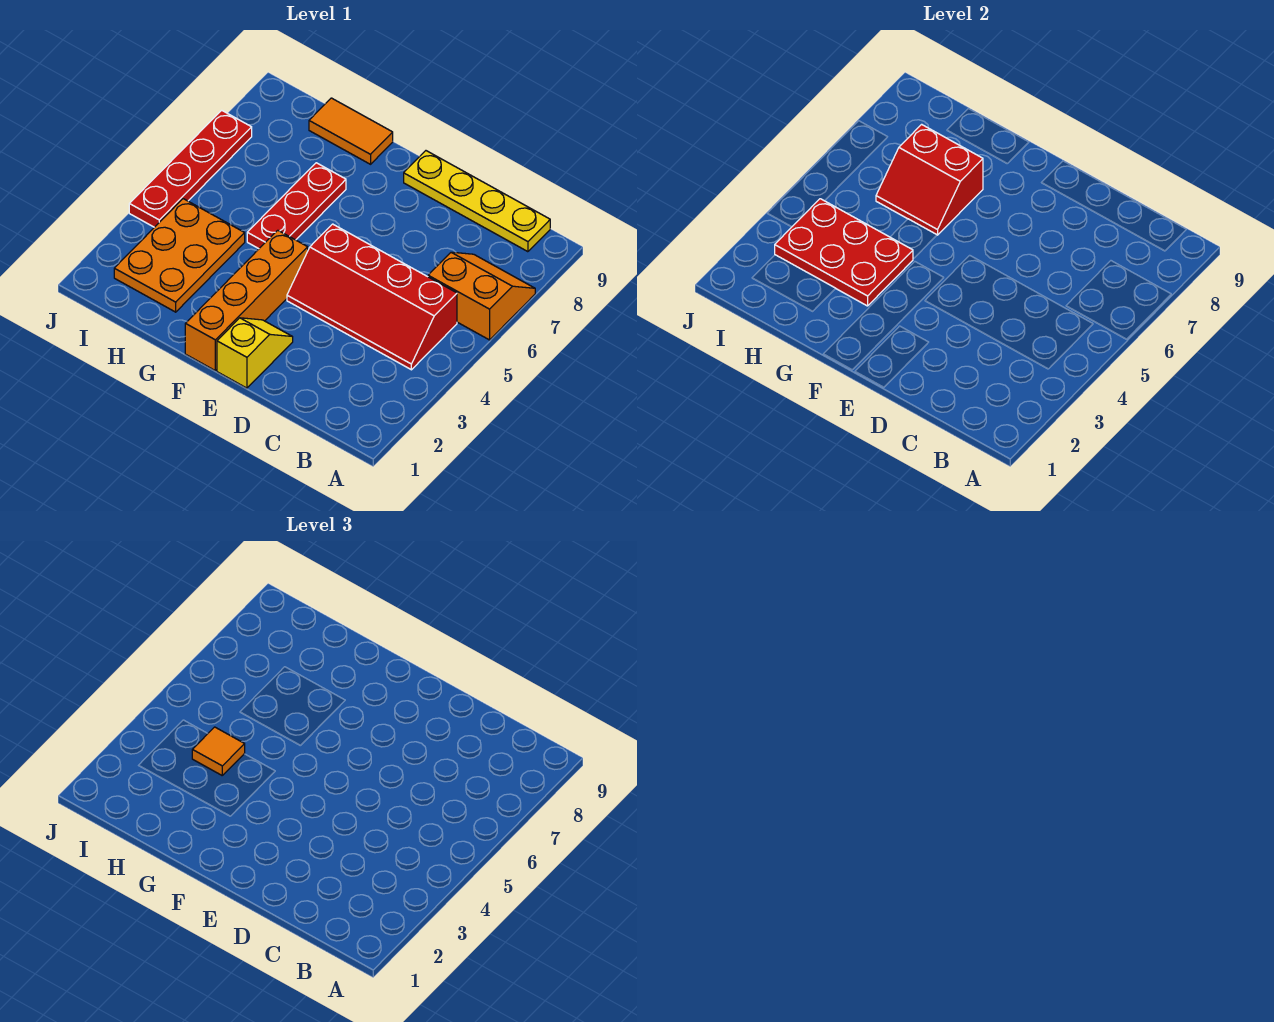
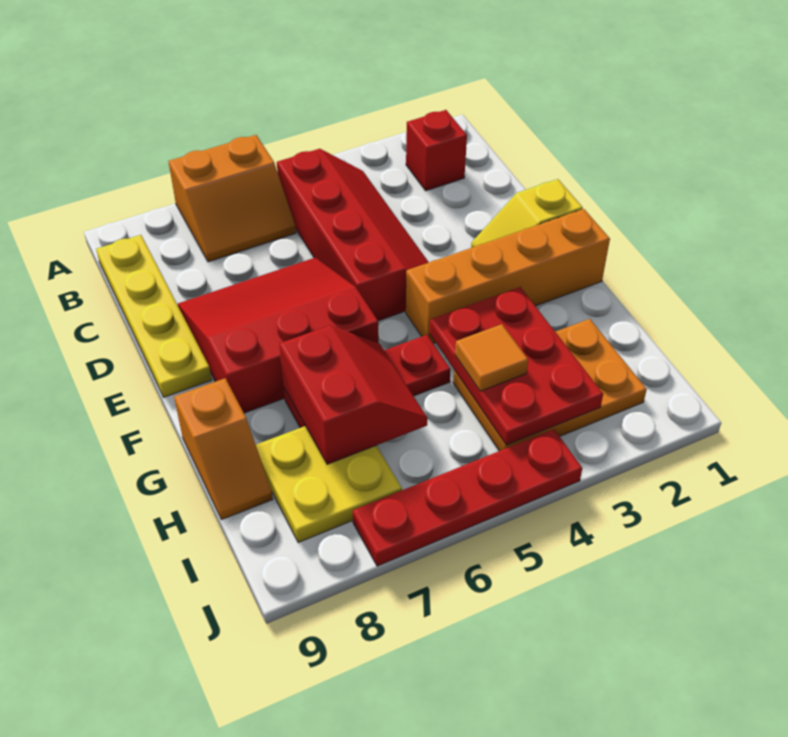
orange slope A6:B7 level 1 top 6 -> orange slope A6:B7 level 1 top A
none -> red brick B2 level 1
none -> red slope D6:F8 level 1 top F
orange tile G9:H9 level 1 -> orange slope G9:H9 level 1 top G
none -> yellow plate H7:I8 level 1

